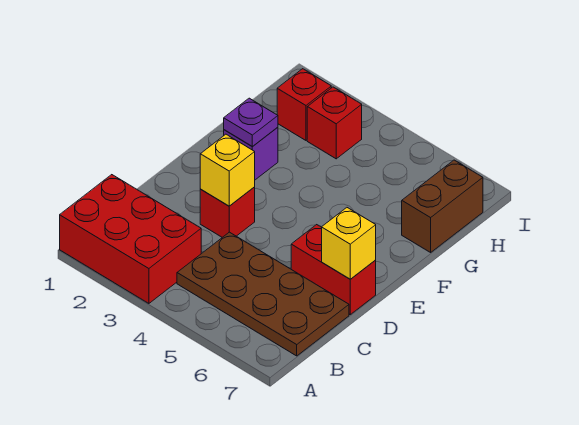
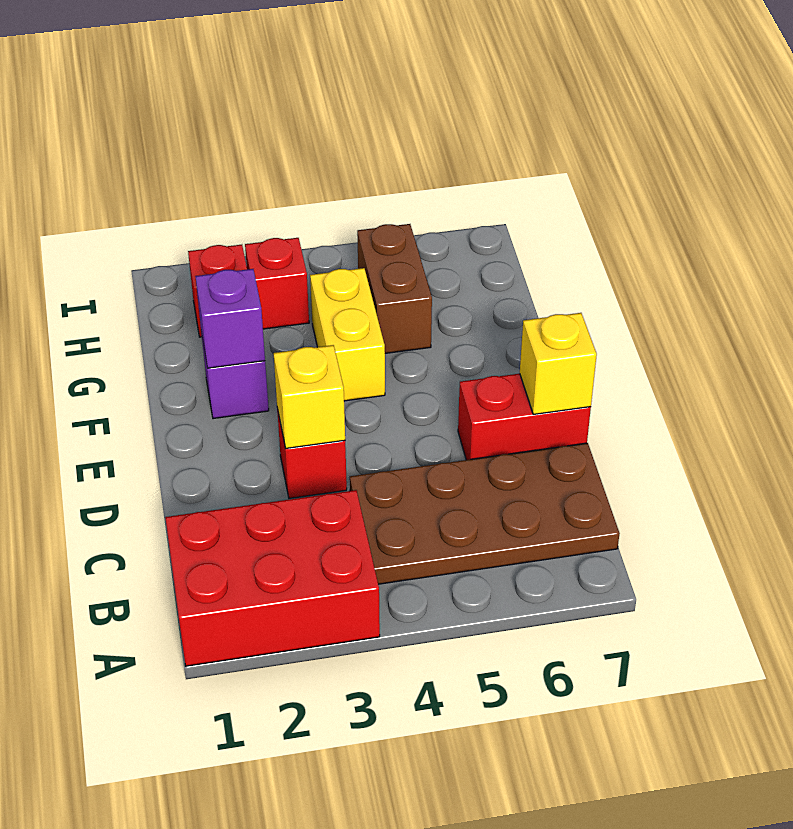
purple plate F2 level 2 -> purple brick F2 level 2
none -> yellow brick F4:G4 level 1
brown brick G7:H7 level 1 -> brown brick G5:H5 level 1

